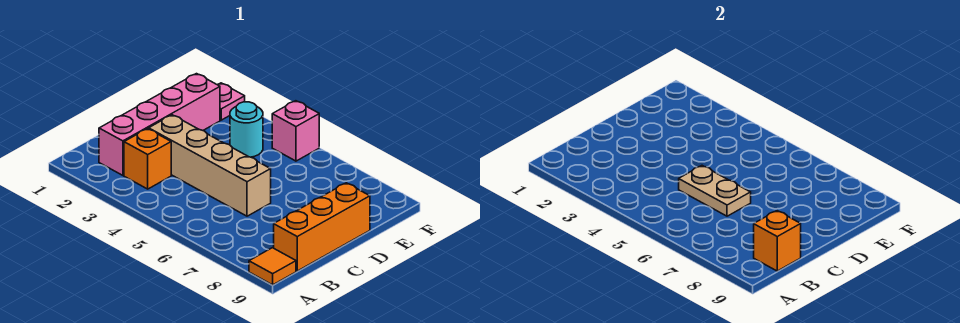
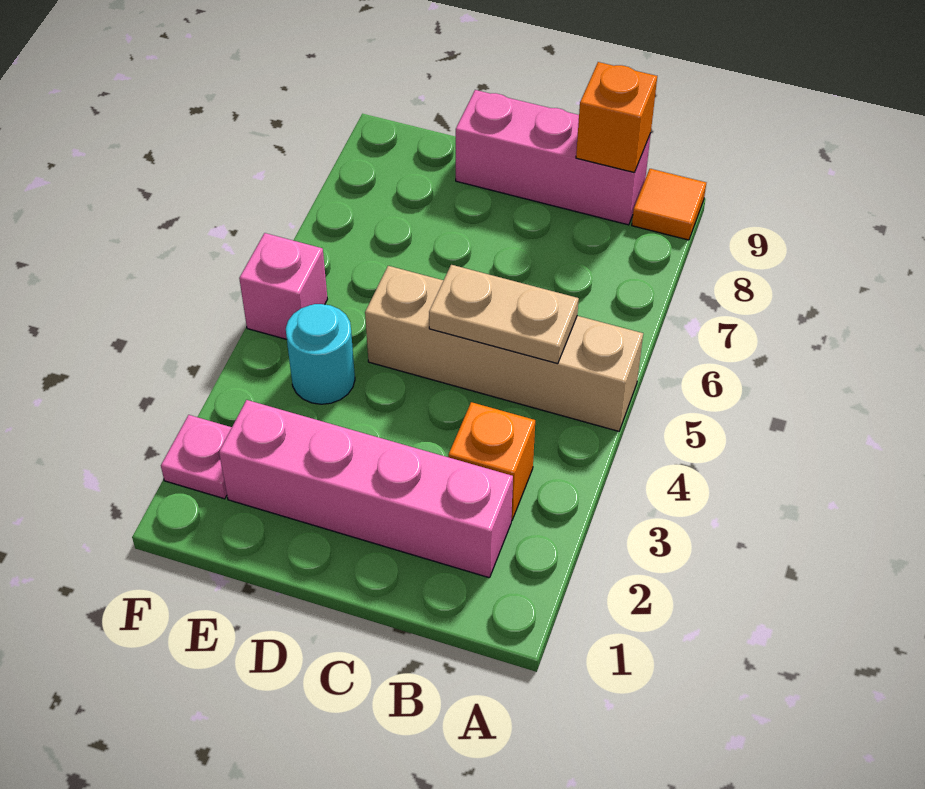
orange brick B9:D9 level 1 -> pink brick B9:D9 level 1
tan brick C3:C6 level 1 -> tan brick A5:D5 level 1
tan plate C5:C6 level 2 -> tan plate B5:C5 level 2

